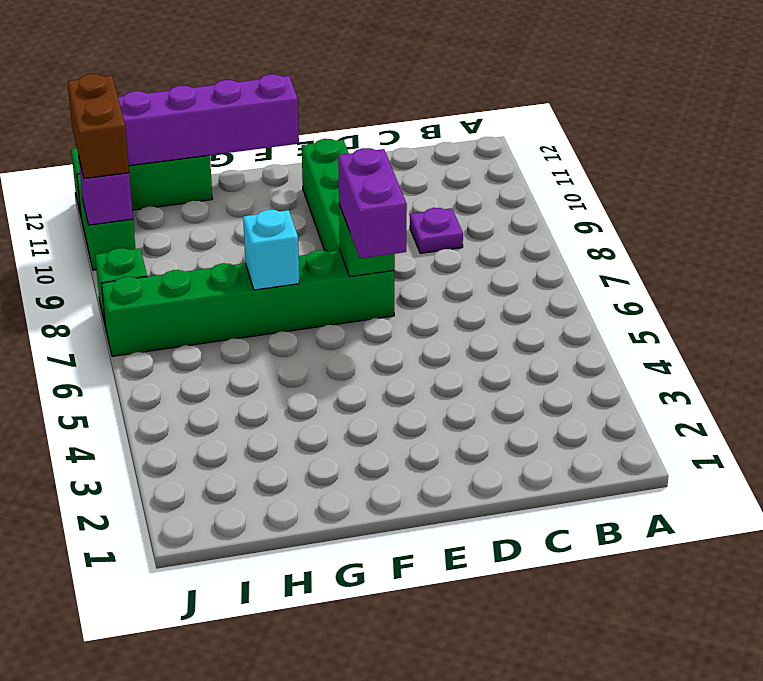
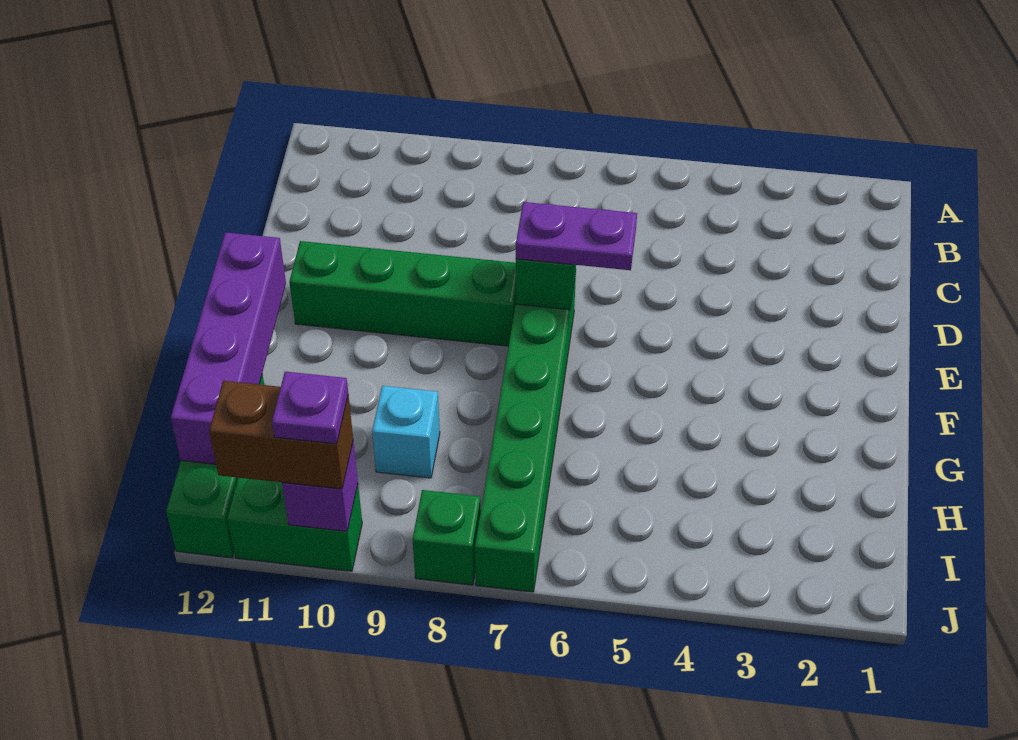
purple plate C9 level 1 -> purple plate J10 level 4
purple brick E6:E7 level 3 -> purple plate E6:E7 level 3
cyan brick G7 level 2 -> cyan brick H9 level 1

